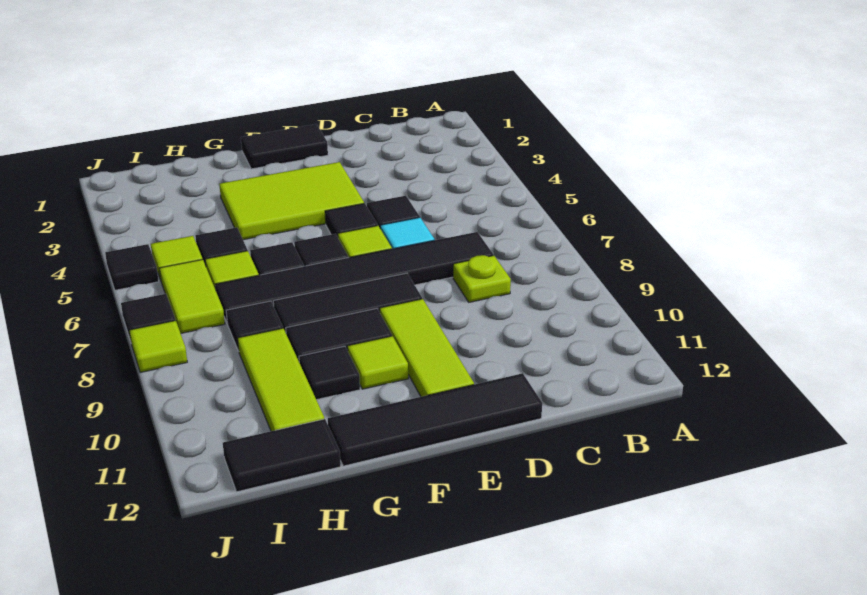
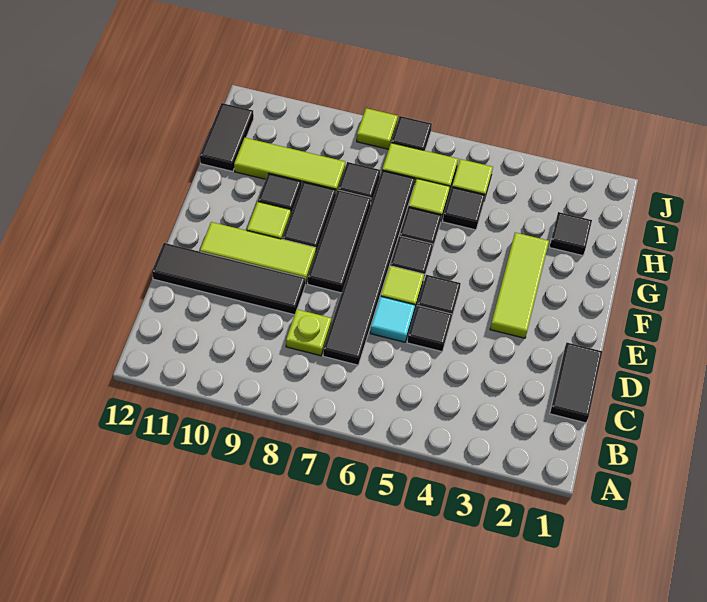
black tile D12:G12 level 1 -> black tile D9:D12 level 1
black tile E1:F1 level 1 -> black tile C1:D1 level 1
lime tile E3:G4 level 1 -> lime tile E3:G3 level 1
black tile J5 level 1 -> black tile H2 level 1

